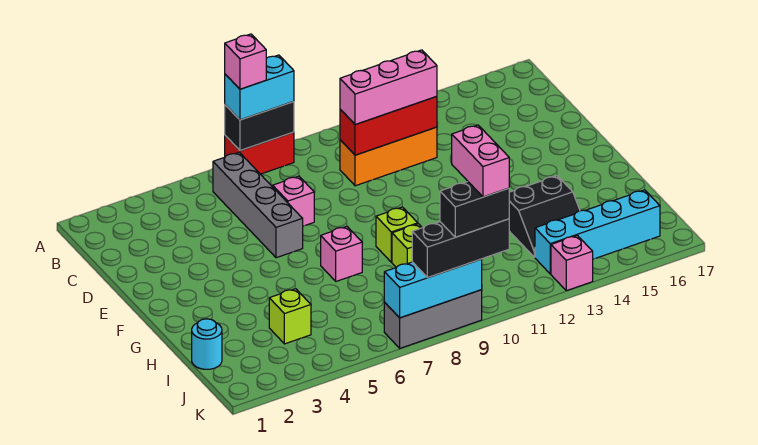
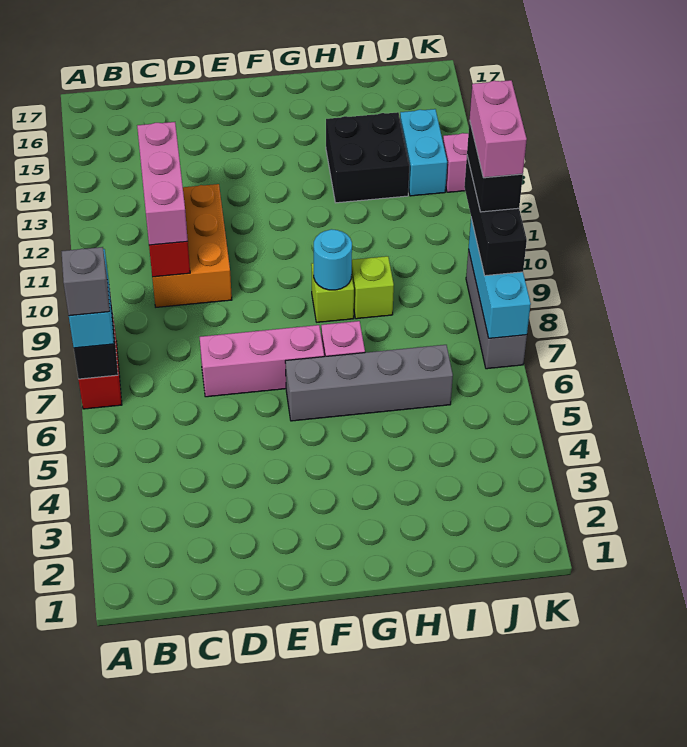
pink brick A7 level 4 -> grey brick A7 level 4
grey brick B6:E6 level 1 -> grey brick F6:I6 level 1
orange brick C10:C12 level 1 -> orange brick C10:D12 level 1
pink brick D7 level 1 -> pink brick D7:F7 level 1
black slope H13:I14 level 1 top H -> black brick H13:I14 level 1
cyan round brick I1 level 1 -> cyan round brick G9 level 2
lime brick I4 level 1 -> none
pink brick J10:K10 level 5 -> pink brick K9:K10 level 5
cyan brick J13:J16 level 1 -> cyan brick J13:J14 level 1

